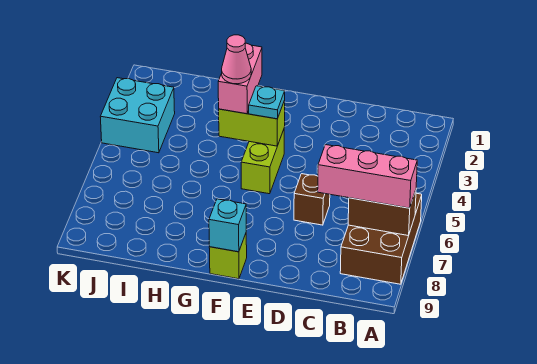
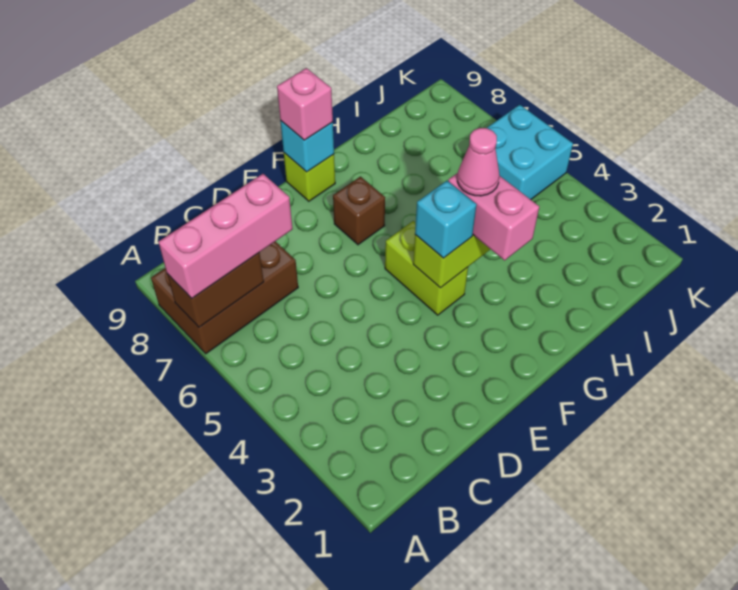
brown brick A6:B8 level 1 -> brown brick A7:C8 level 1
brown brick D6 level 1 -> brown brick F7 level 1
cyan plate F4 level 3 -> cyan brick F4 level 3
none -> pink brick F9 level 3
cyan brick J3:K4 level 1 -> cyan brick J5:K6 level 1

